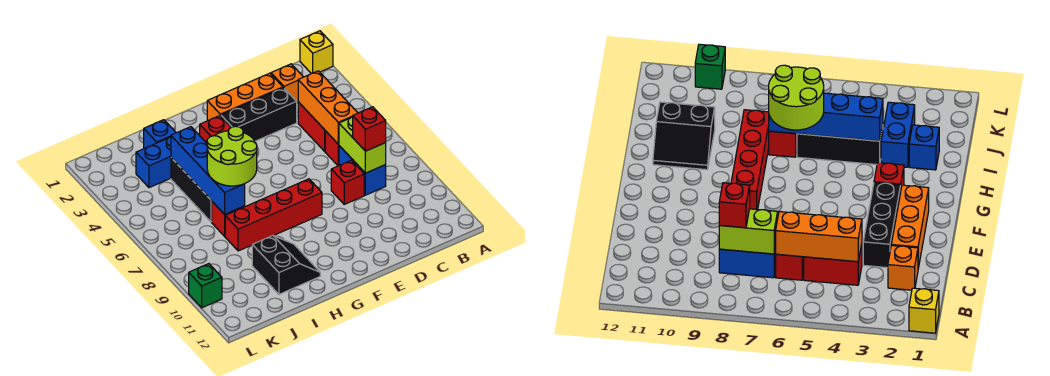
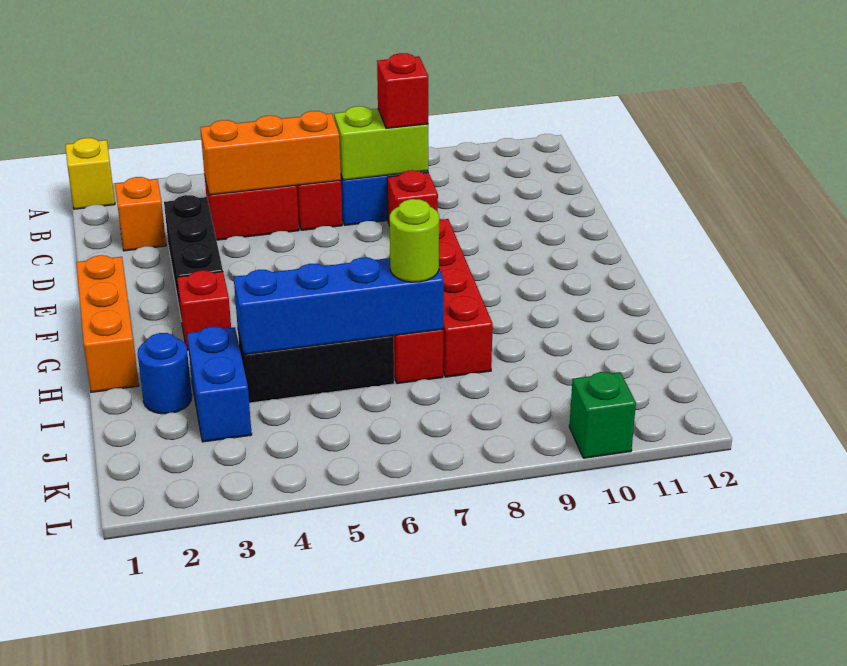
orange brick D2:F2 level 1 -> orange brick F1:H1 level 1
lime round brick H6:I7 level 3 -> lime round brick I7 level 3
black slope H10:I11 level 1 top I -> none
blue brick I2 level 1 -> blue round brick I2 level 1

